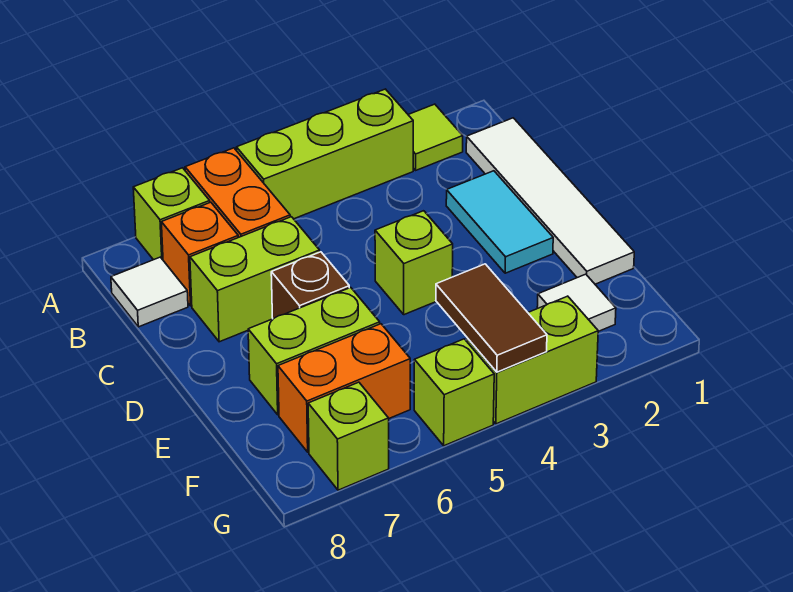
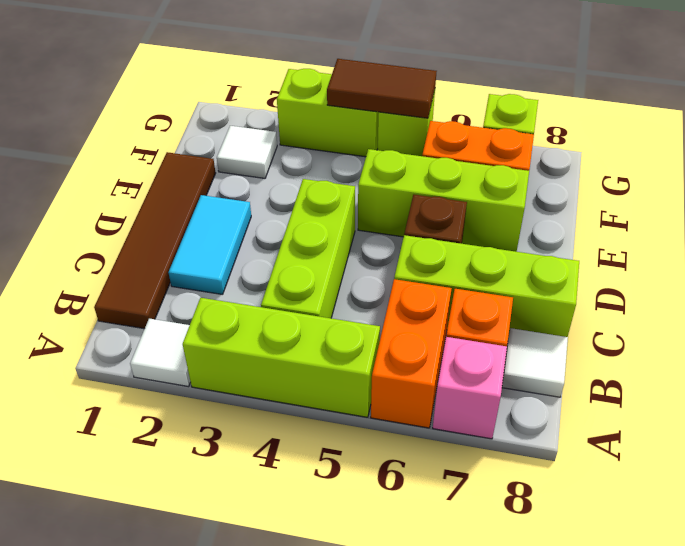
lime tile A2 level 1 -> white tile A2 level 1
lime brick A7 level 1 -> pink brick A7 level 1
white tile B1:E1 level 1 -> brown tile B1:E1 level 1
lime brick C6:C7 level 1 -> lime brick C6:C8 level 1
lime brick D4 level 1 -> lime brick B4:D4 level 1
lime brick E6:E7 level 1 -> lime brick E5:E7 level 1
brown tile F4:G4 level 2 -> brown tile G4:G5 level 2

